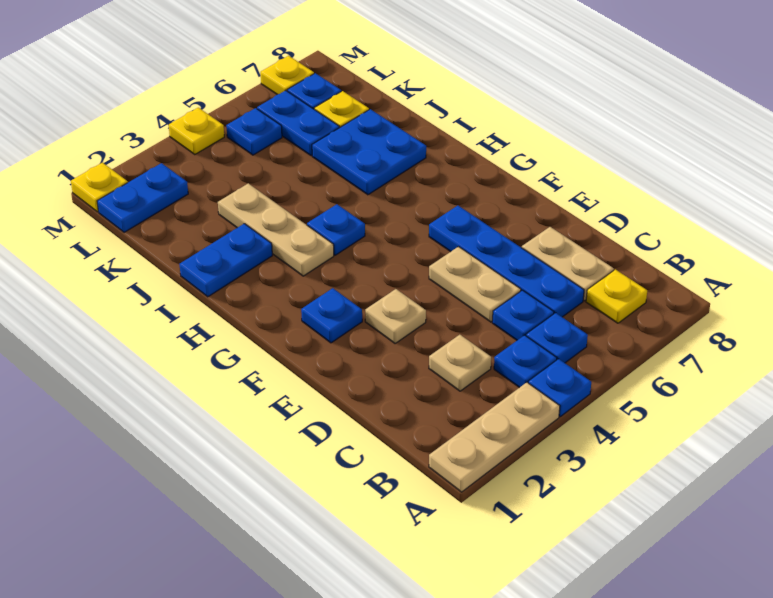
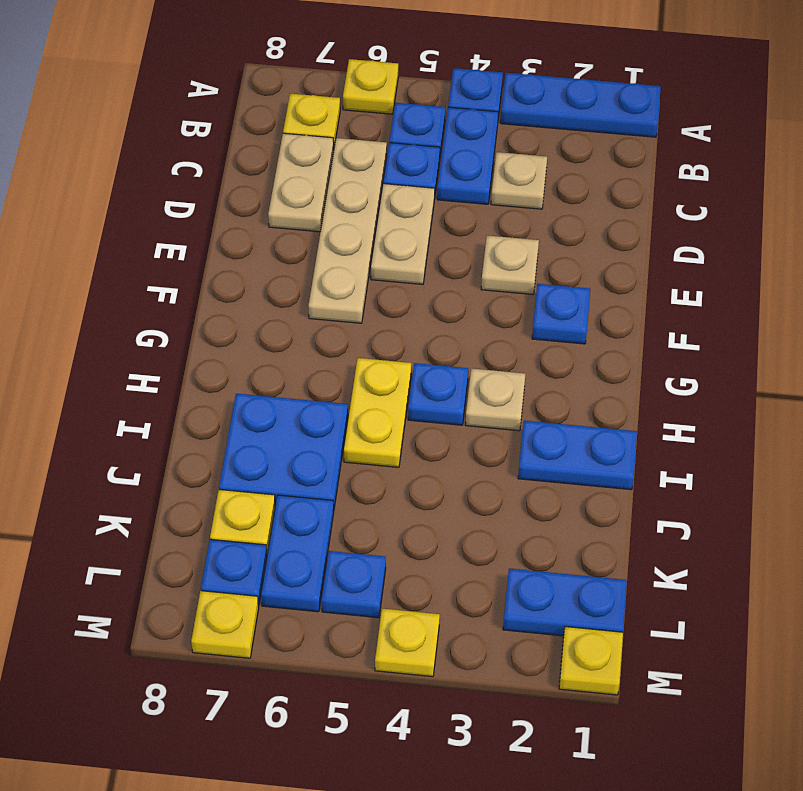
tan plate A1:A3 level 1 -> blue plate A1:A3 level 1
none -> yellow plate A6 level 1
blue plate B4 level 1 -> blue plate B4:C4 level 1
blue plate C6:F6 level 1 -> tan plate C6:F6 level 1
tan plate H3:J3 level 1 -> tan plate H3 level 1
none -> yellow plate H5:I5 level 1

